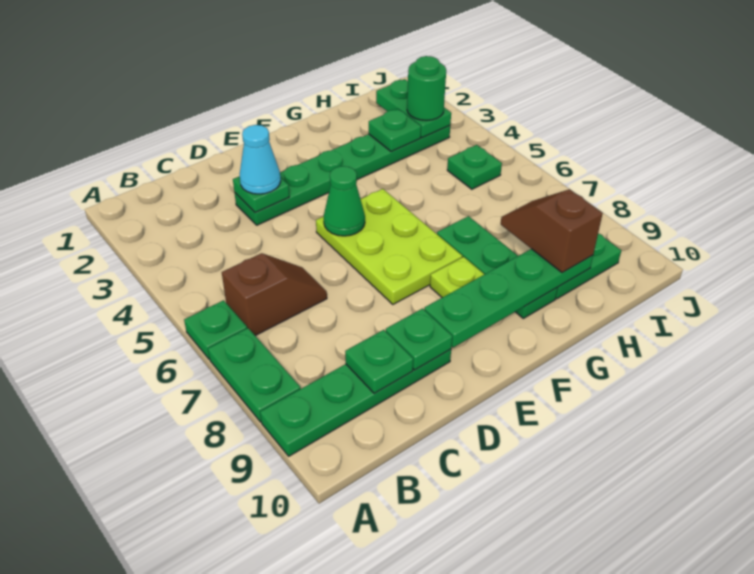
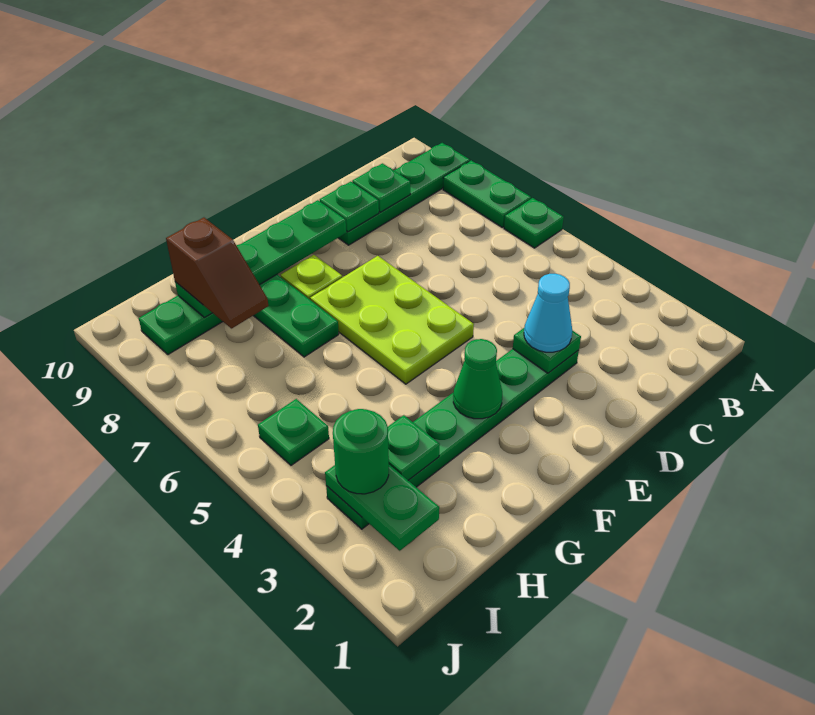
brown slope B6:C6 level 1 top B -> none
green cone E5 level 2 -> green cone F3 level 2

